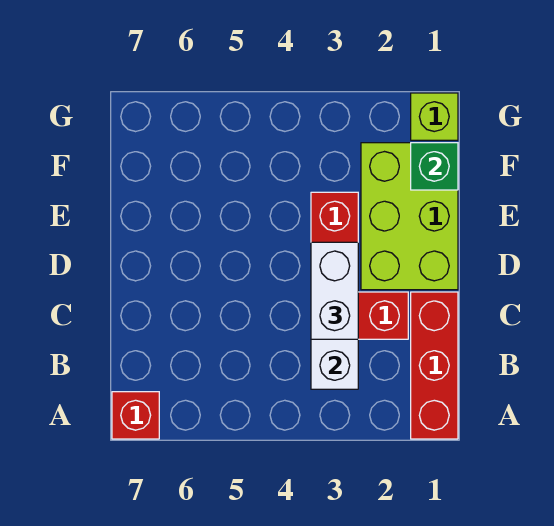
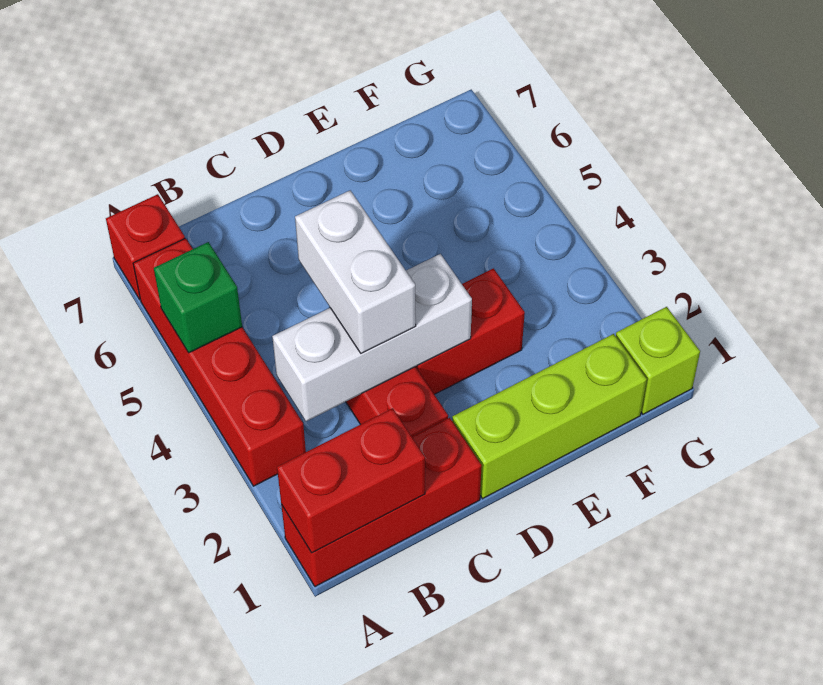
none -> red brick A1:B1 level 2
none -> red brick A3:A6 level 1
white brick C3:D3 level 3 -> white brick C3:C4 level 3
lime brick D1:F2 level 1 -> lime brick D1:F1 level 1
green brick F1 level 2 -> green brick A5 level 2

